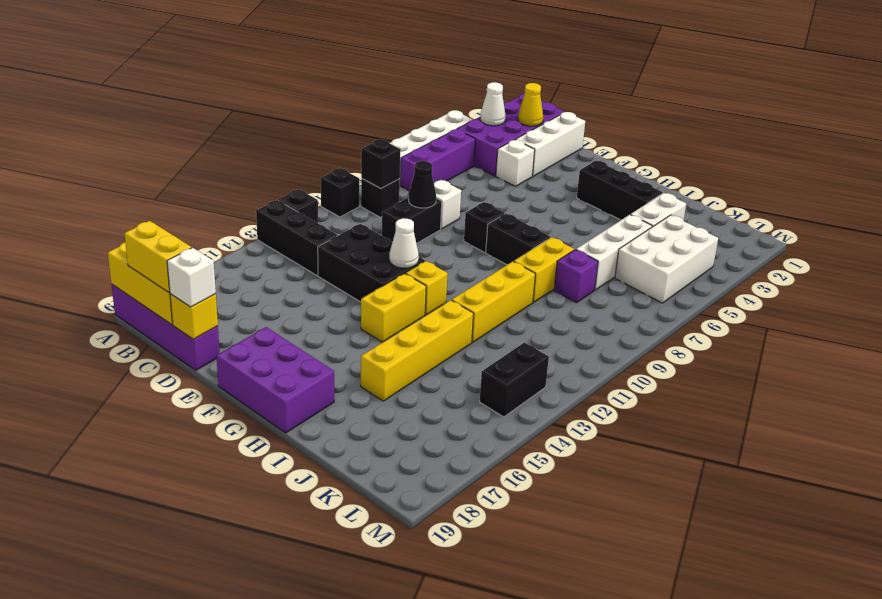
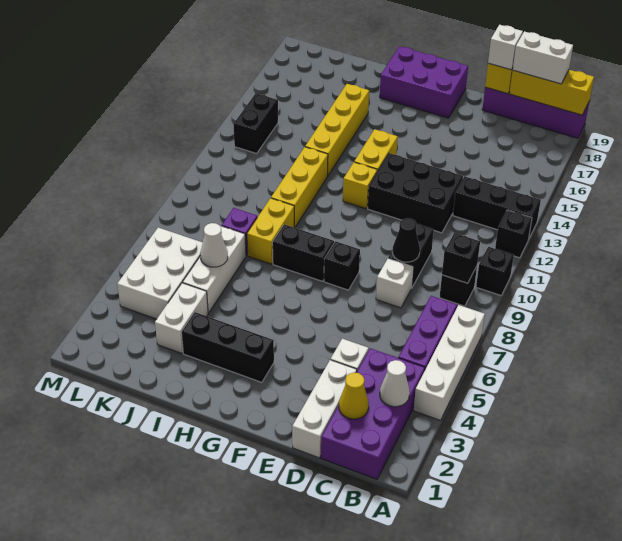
yellow brick B19:C19 level 3 -> white brick B19:C19 level 3
white cone F12 level 2 -> white cone J6 level 2

